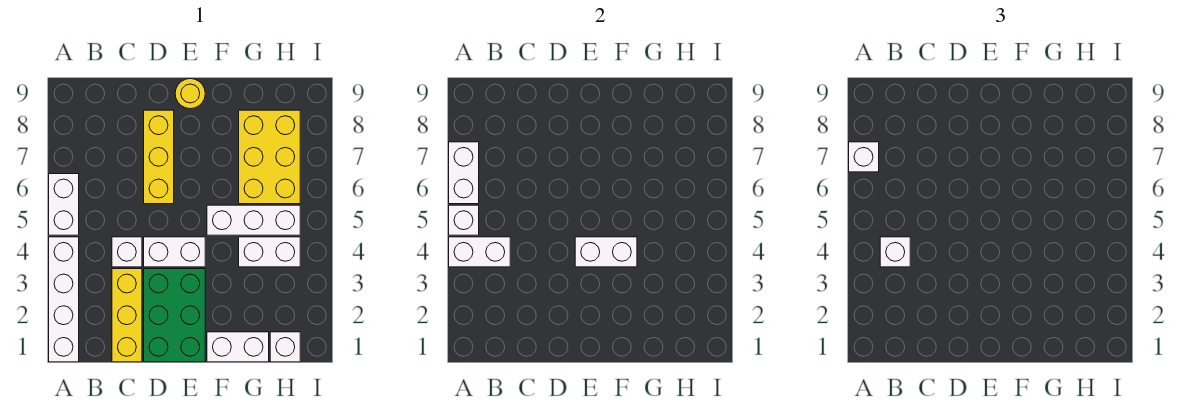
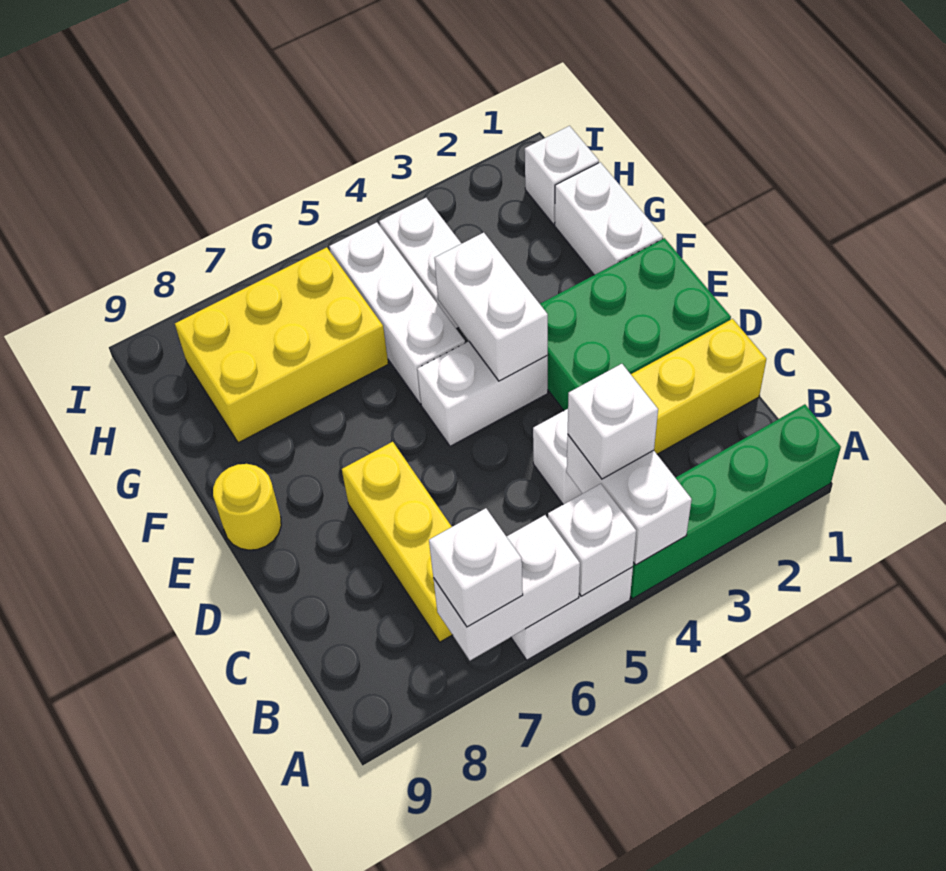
white brick A1:A4 level 1 -> green brick A1:A4 level 1
white brick D4:E4 level 1 -> white brick E4:E5 level 1
yellow brick D6:D8 level 1 -> yellow brick B7:D7 level 1

